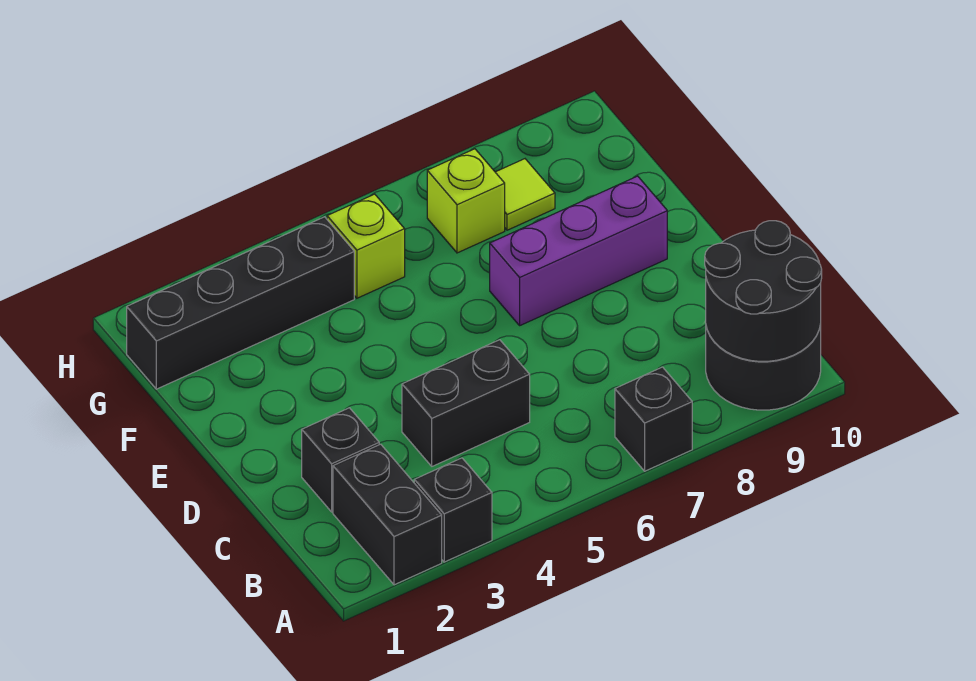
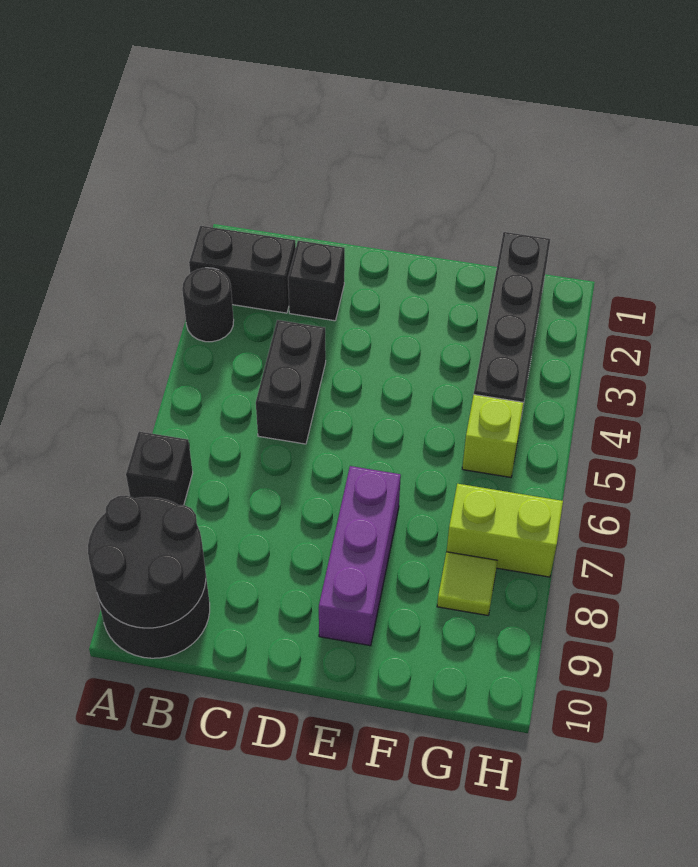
black brick A3 level 1 -> black round brick A3 level 1
lime brick G7 level 1 -> lime brick G7:H7 level 1

